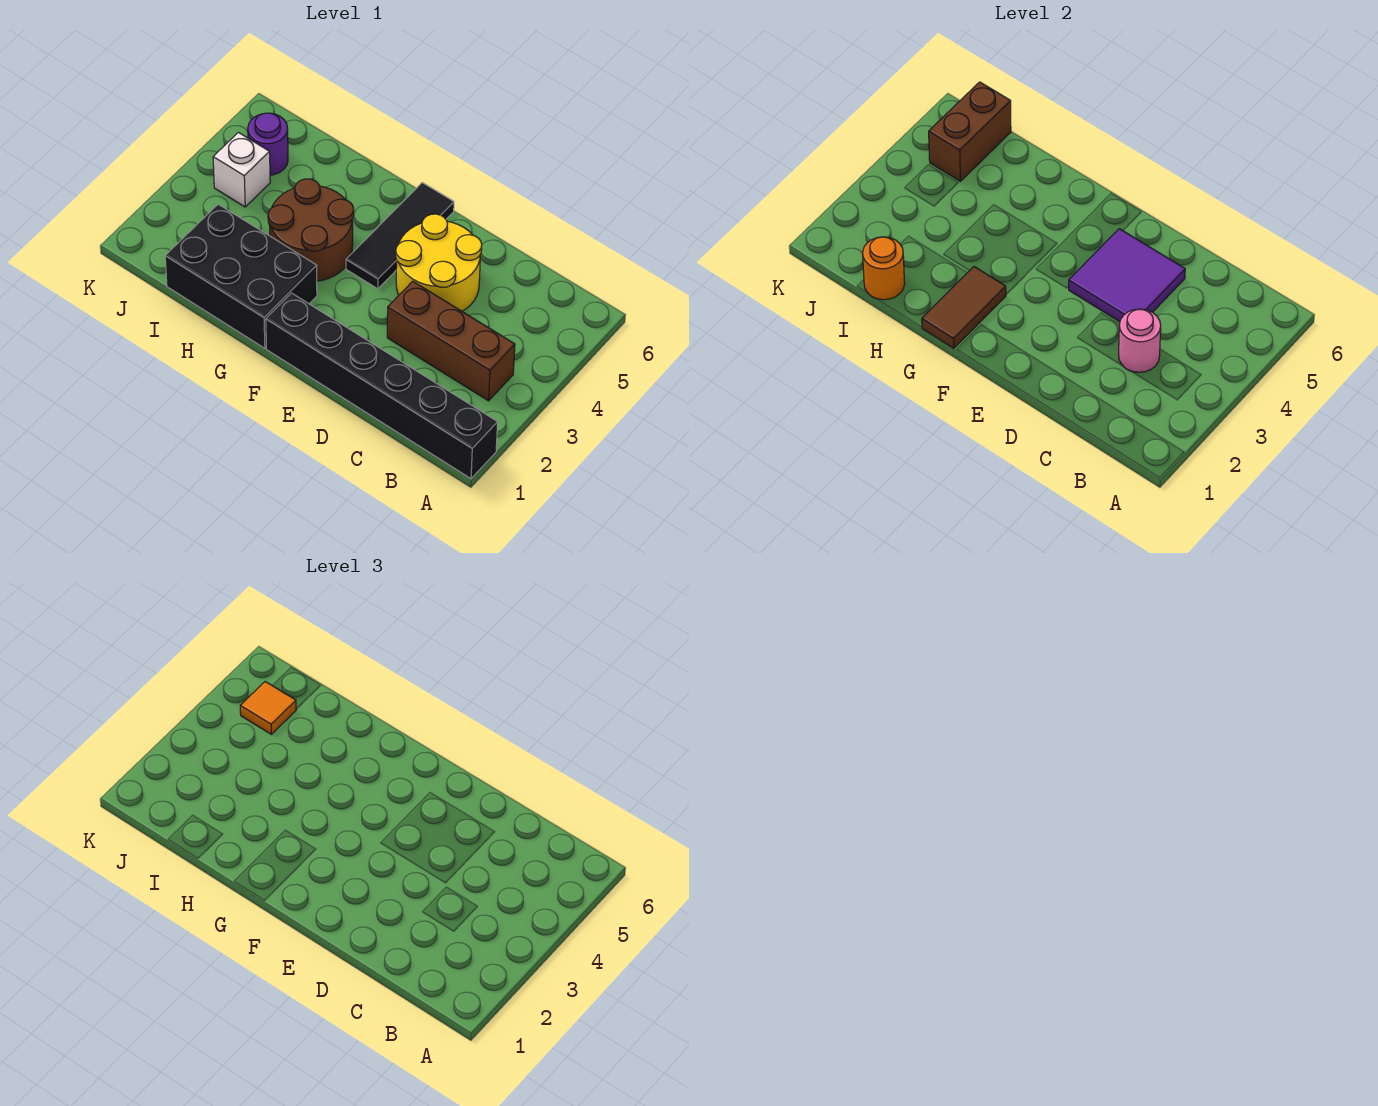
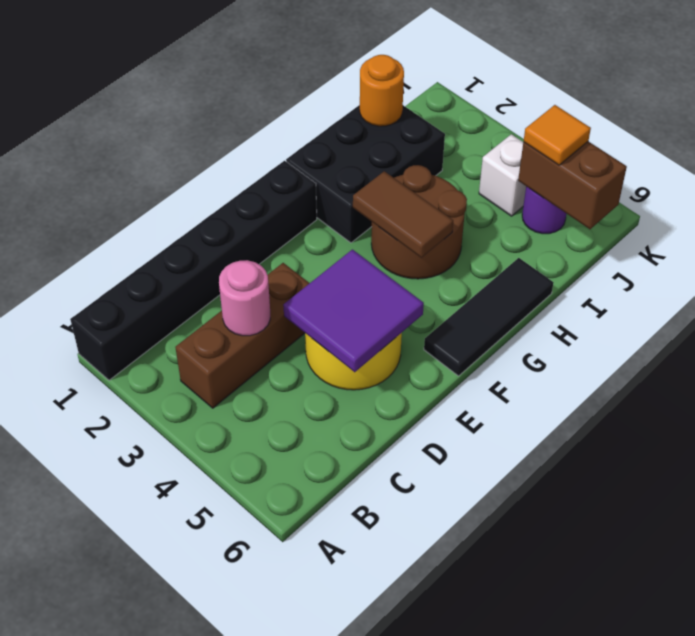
black tile F4:F6 level 1 -> black tile F6:H6 level 1
brown tile G1:G2 level 2 -> brown tile G3:G4 level 2

